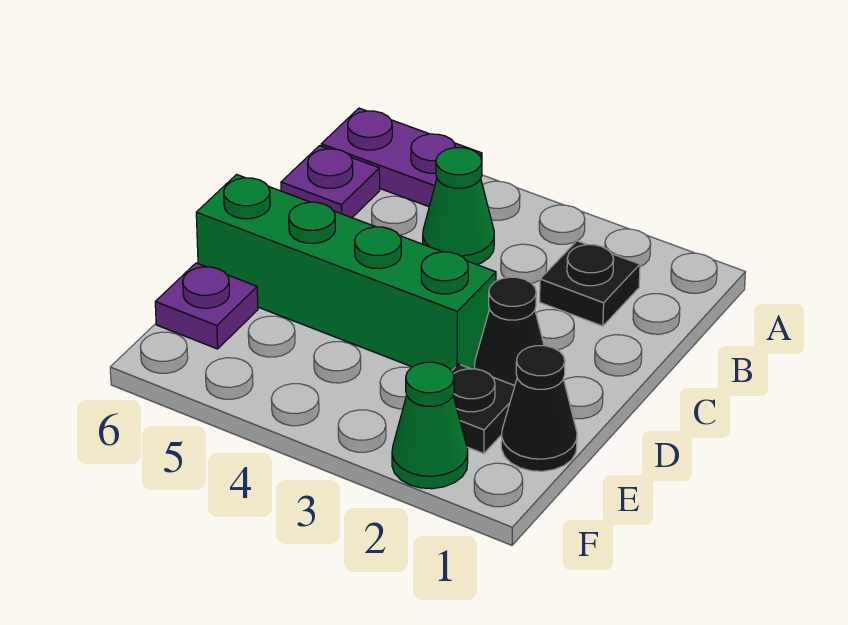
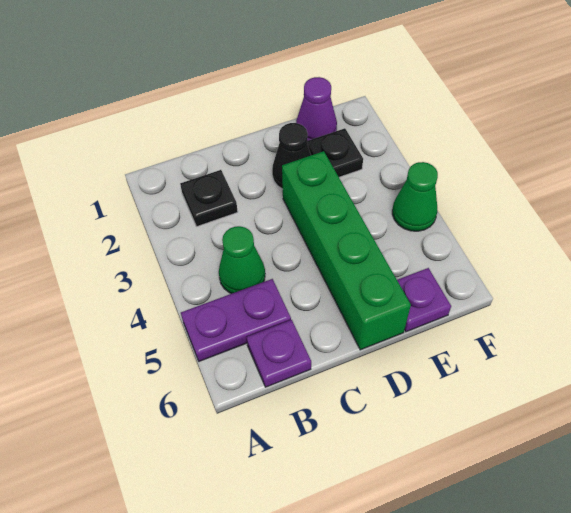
purple plate A5:A6 level 1 -> purple plate A5:B5 level 1
black cone E1 level 1 -> purple cone E1 level 1
green cone F2 level 1 -> green cone F4 level 1

